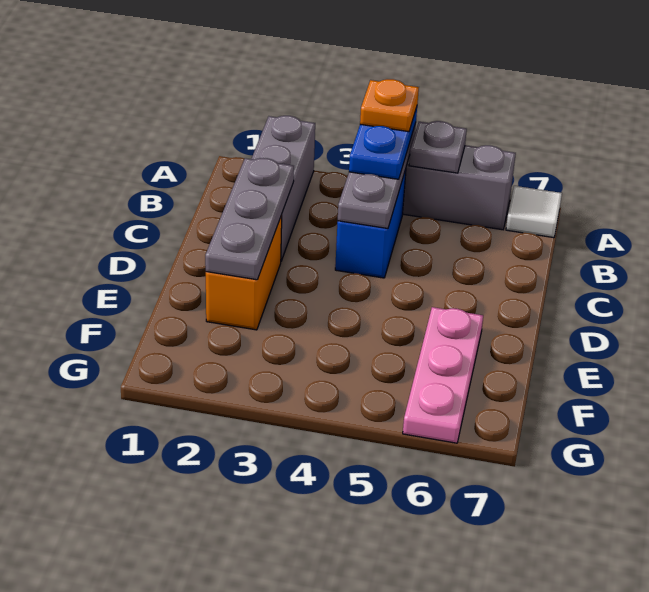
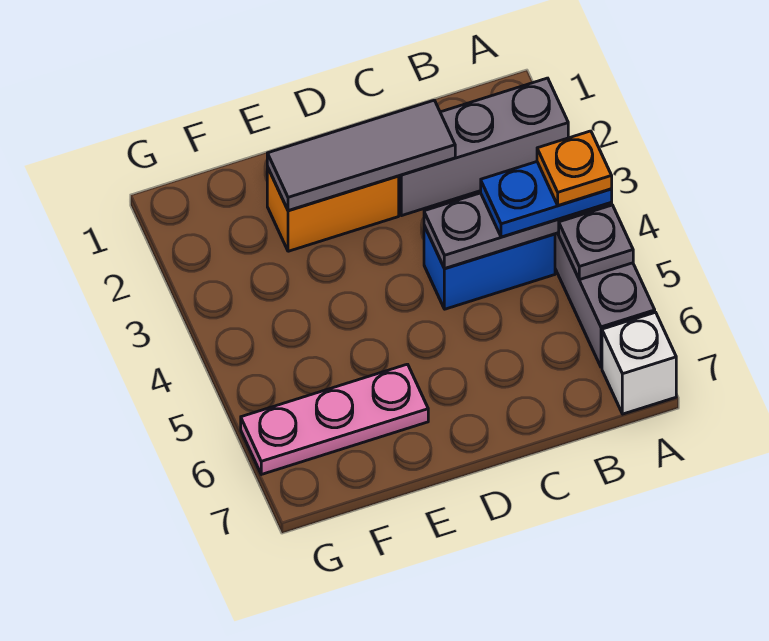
white tile A7 level 1 -> white brick A7 level 1
grey plate C2:E2 level 2 -> grey tile C2:E2 level 2

